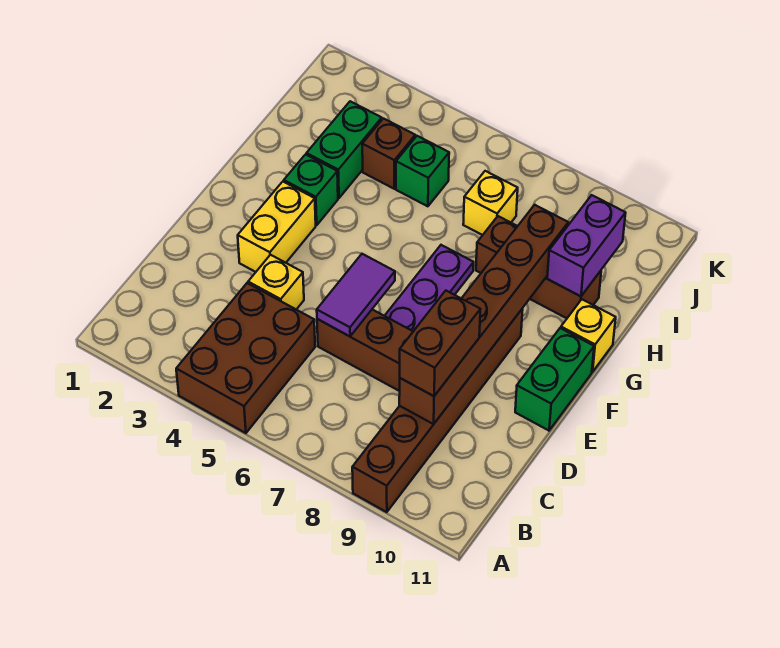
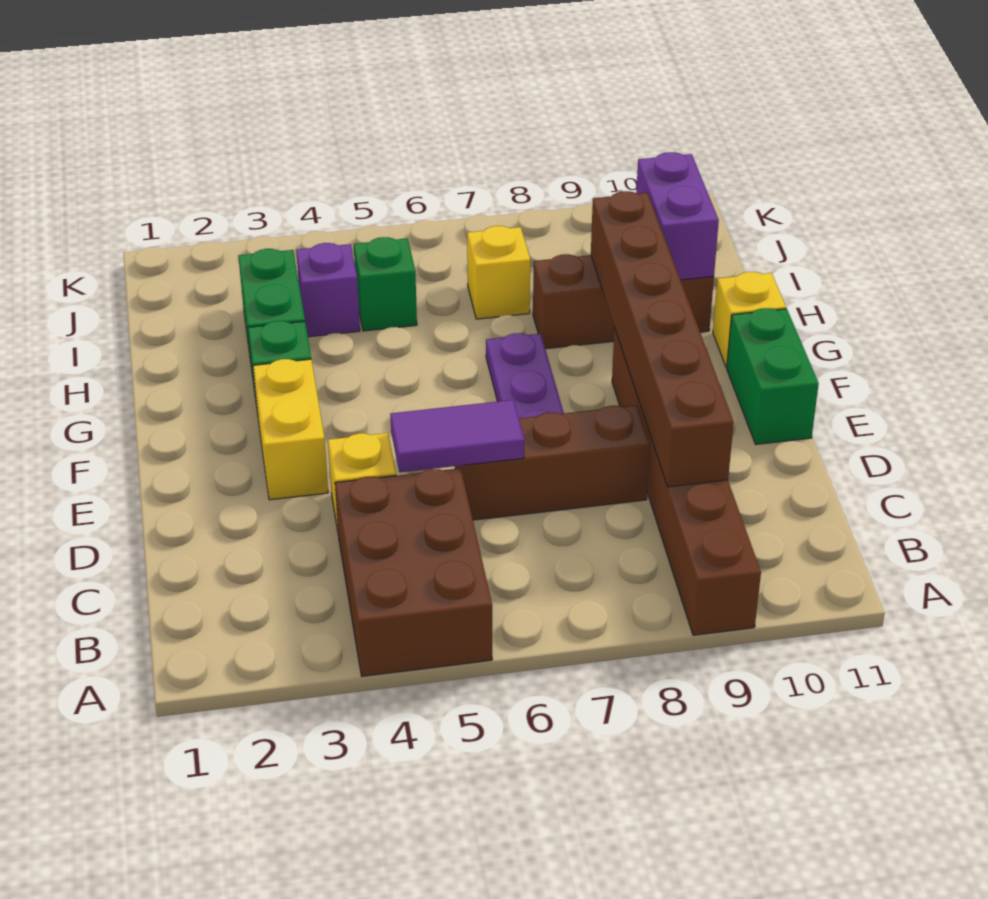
brown brick C9:D9 level 3 -> none
purple tile D6:E6 level 2 -> purple tile D5:D6 level 2
brown brick I4 level 1 -> purple brick I4 level 1

